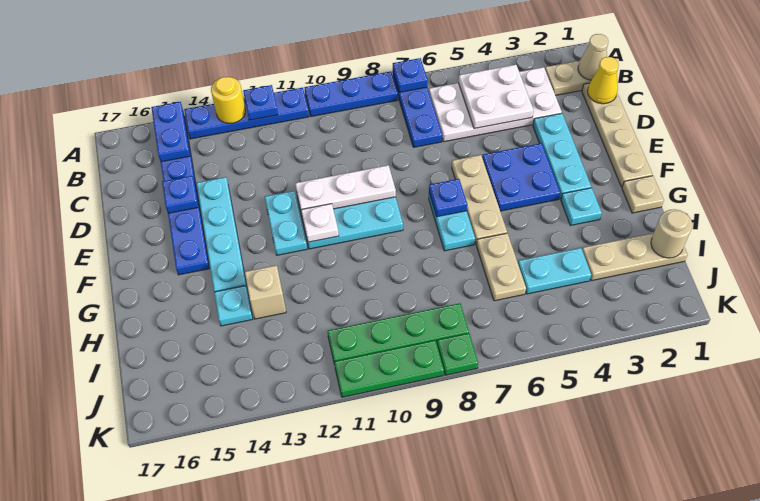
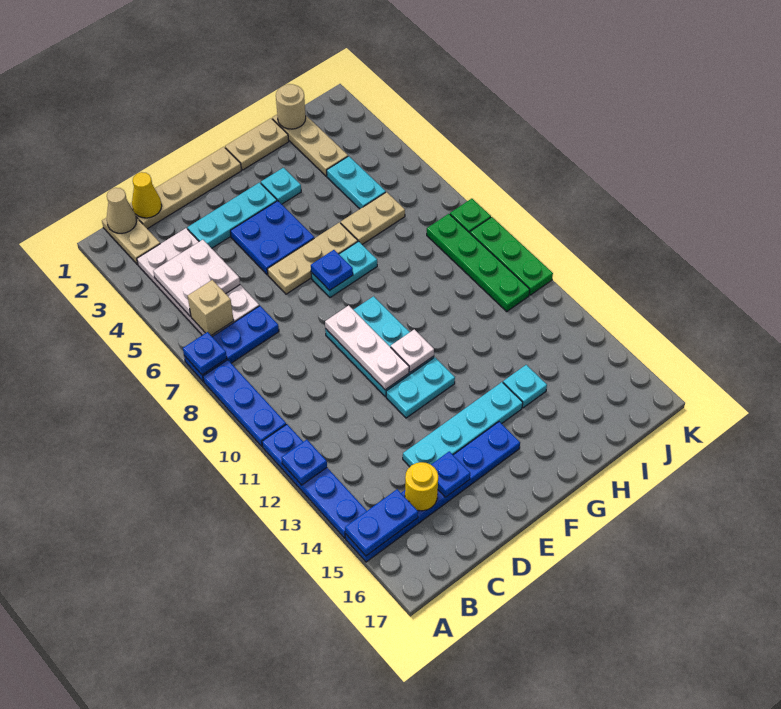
yellow round brick A13 level 2 -> yellow round brick C15 level 2
tan plate G1 level 1 -> tan plate G1:H1 level 1
tan brick H13 level 1 -> tan brick B6 level 2

